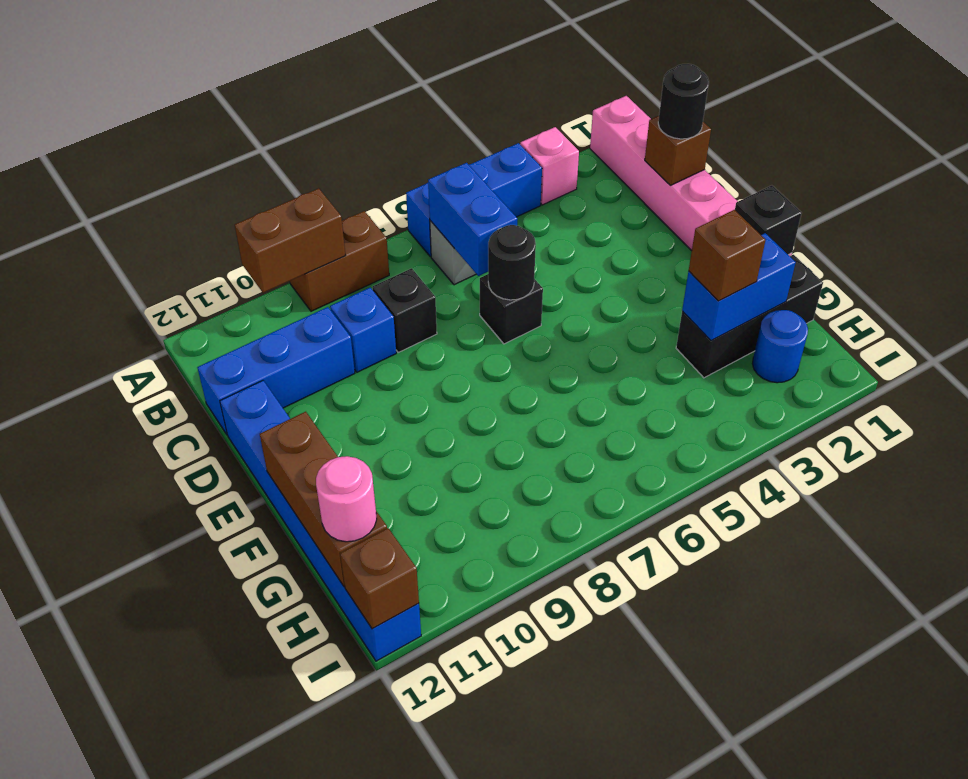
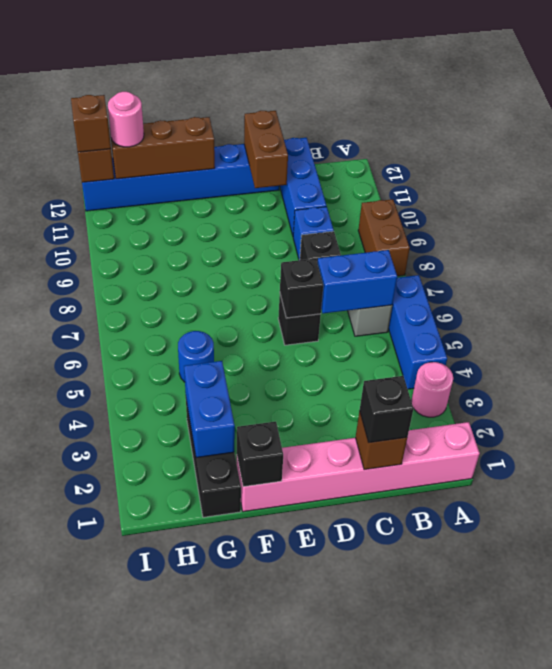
pink brick A3 level 1 -> pink round brick A3 level 1
brown brick A9:A10 level 2 -> brown brick D11:D12 level 2
black round brick C1 level 3 -> black brick C1 level 3
black round brick D6 level 2 -> black brick D6 level 2
brown brick G3 level 3 -> brown brick I12 level 3
blue round brick H2 level 1 -> blue round brick G5 level 1

